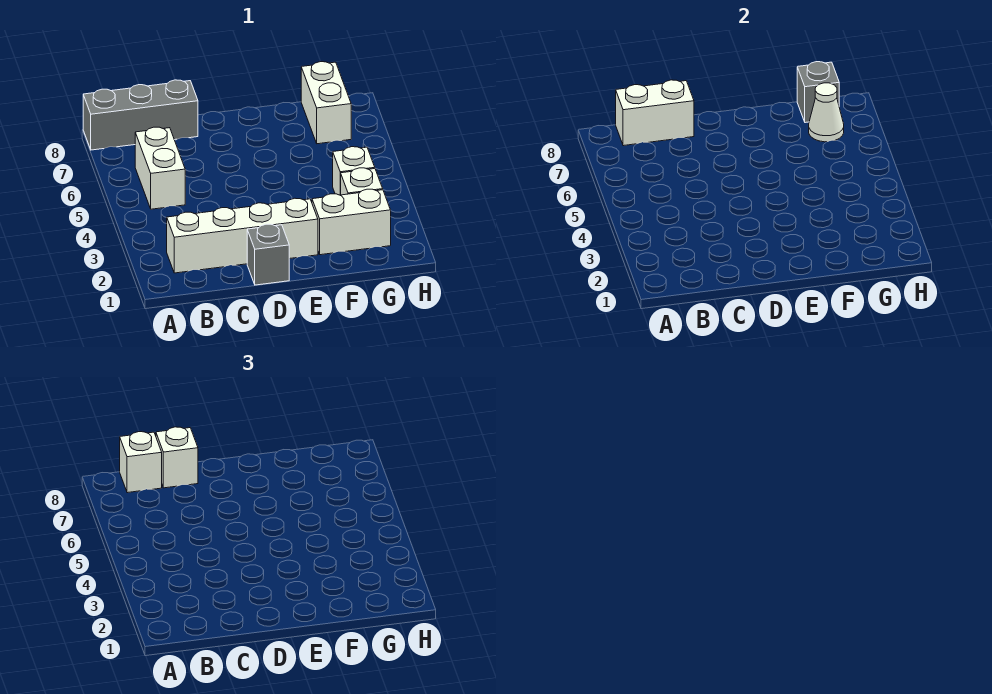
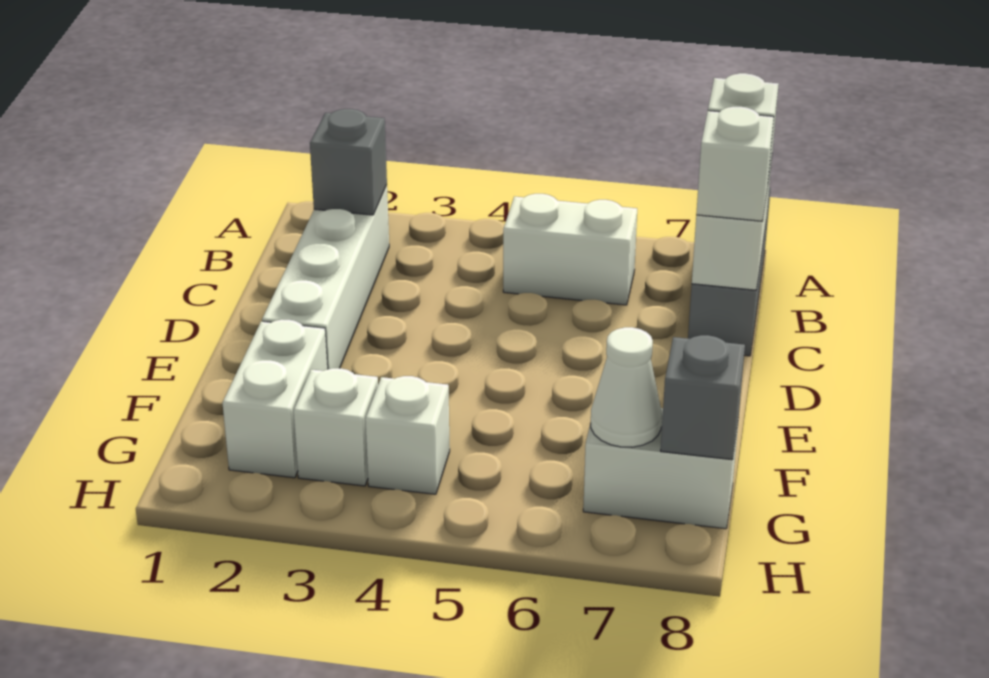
grey brick D1 level 1 -> grey brick B2 level 2

